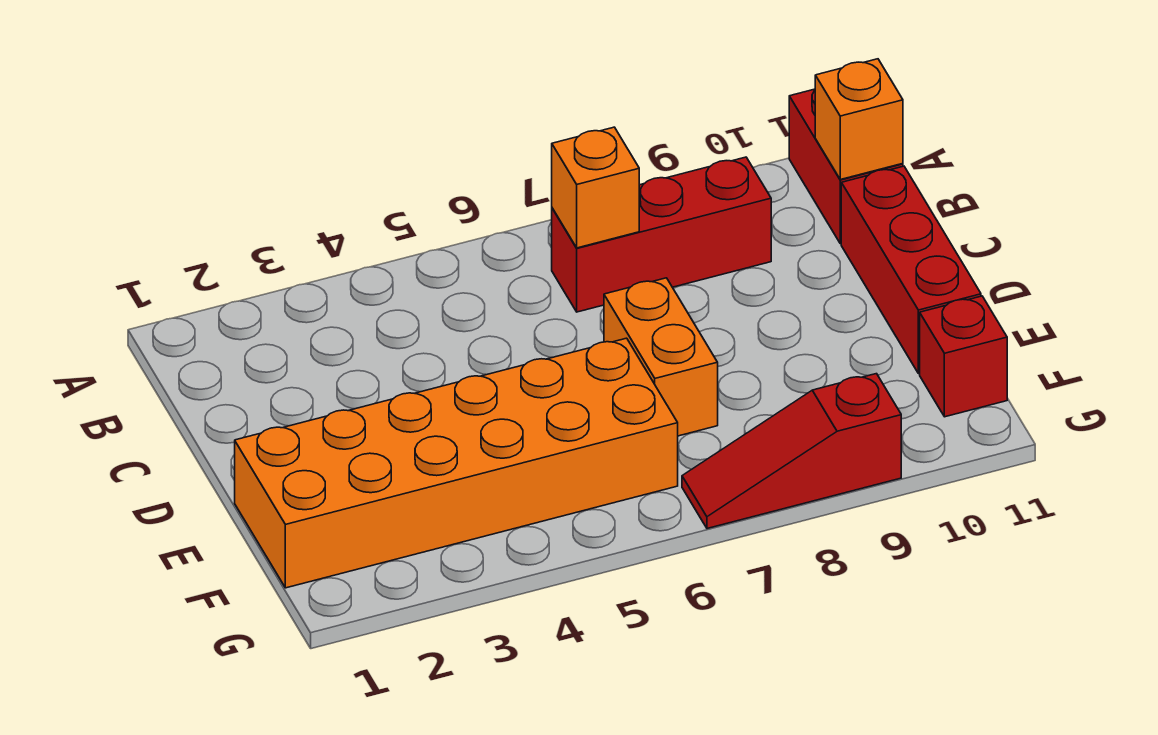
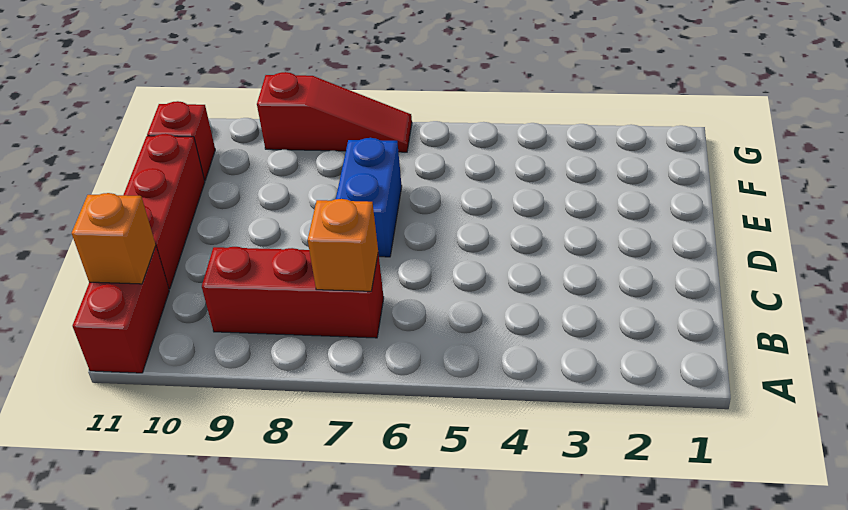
orange brick D7:E7 level 1 -> blue brick D7:E7 level 1
orange brick E1:F6 level 1 -> none

